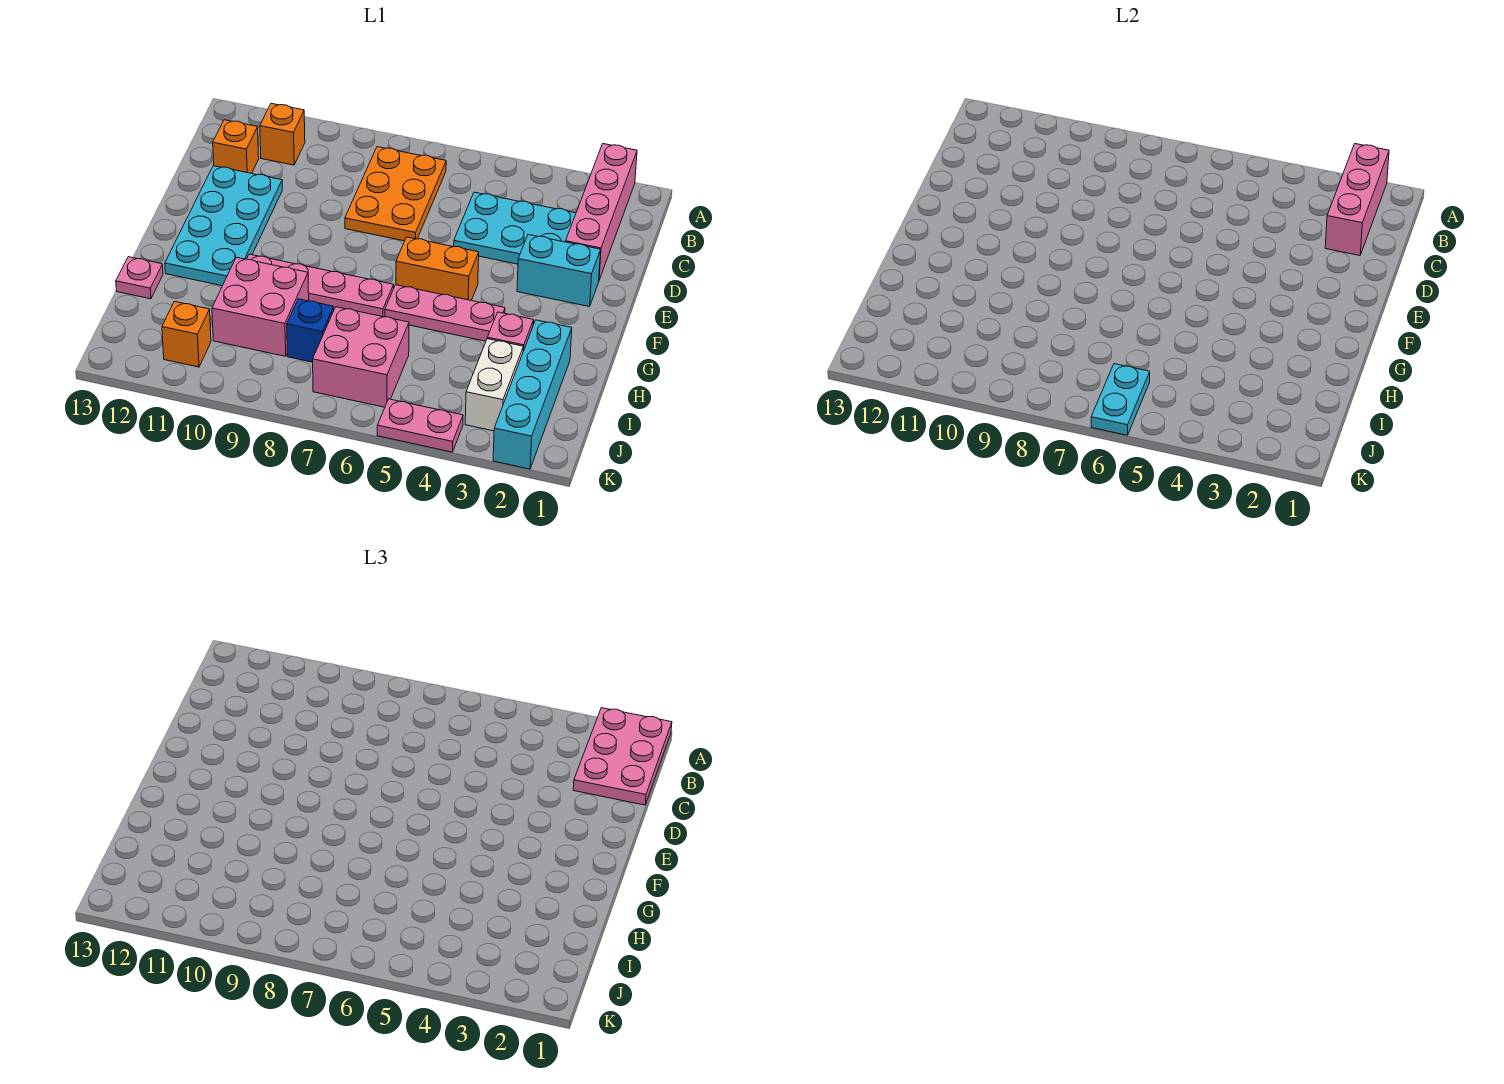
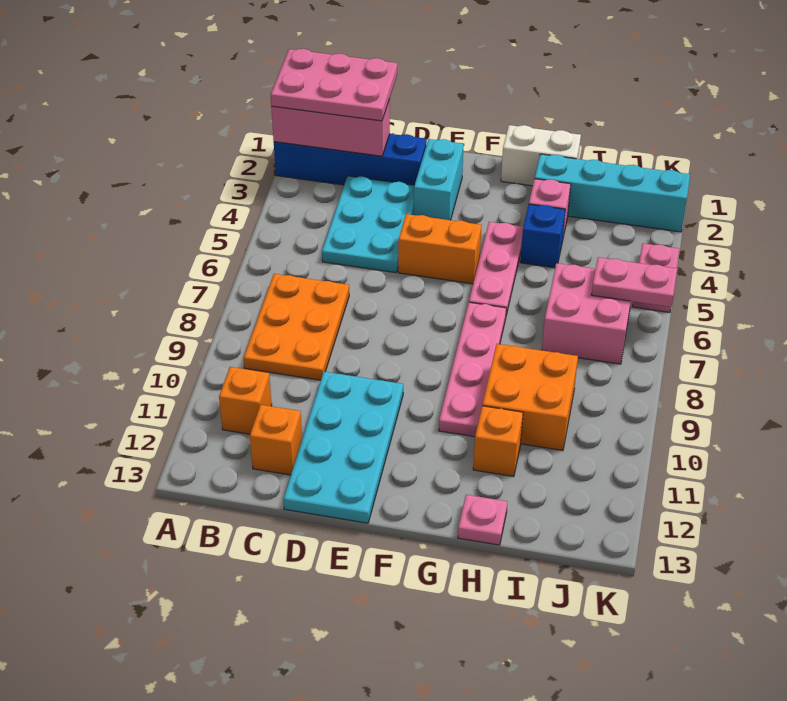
pink brick A2:D2 level 1 -> blue brick A2:D2 level 1
orange plate B7:D8 level 1 -> orange plate B7:C9 level 1
cyan plate D11:G12 level 1 -> cyan plate D10:E13 level 1
orange brick F5:F6 level 1 -> orange brick E5:F5 level 1
pink brick H9:I10 level 1 -> orange brick H9:I10 level 1
white brick I3:J3 level 1 -> white brick G1:H1 level 1
blue brick I8 level 1 -> blue brick H4 level 1
cyan plate J6:K6 level 2 -> pink plate J6:K6 level 2
orange brick J11 level 1 -> orange brick H11 level 1

